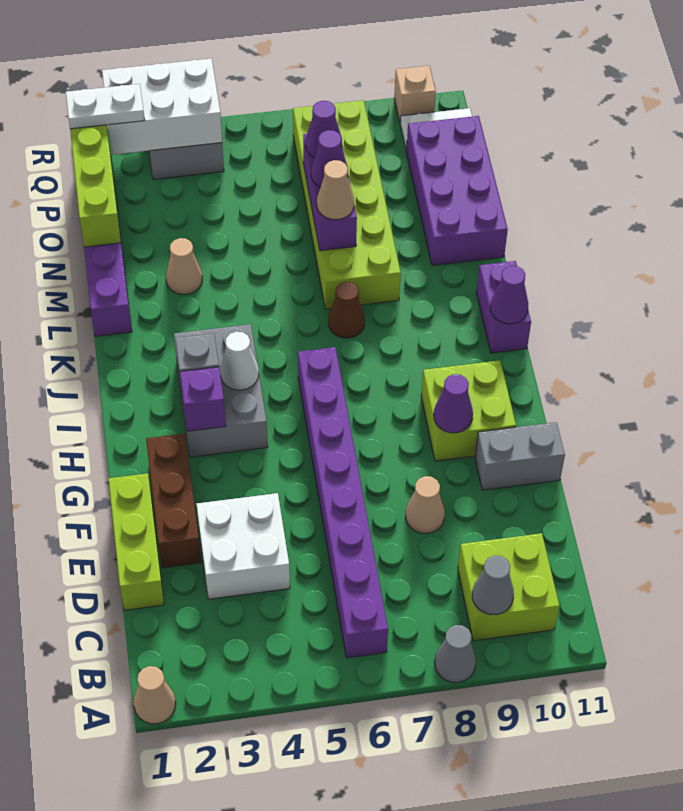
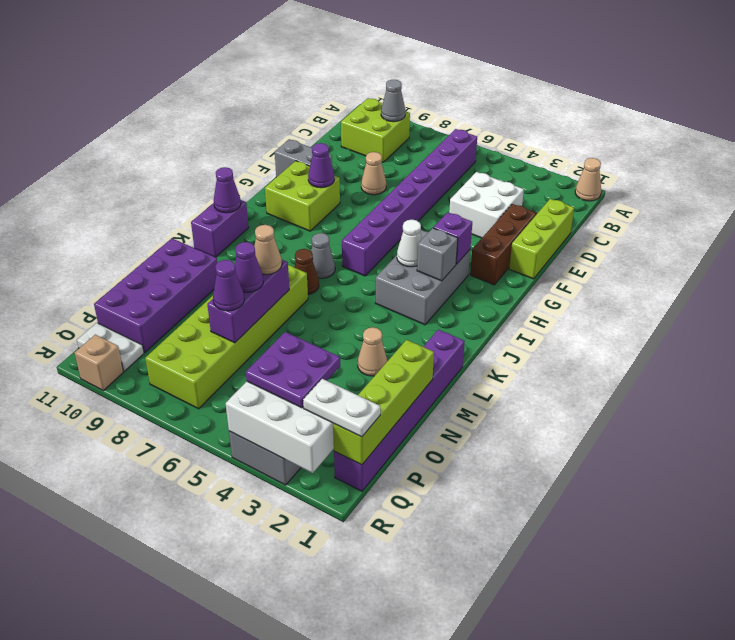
grey cone A8 level 1 -> grey cone J7 level 1
none -> purple plate P3:Q4 level 3

